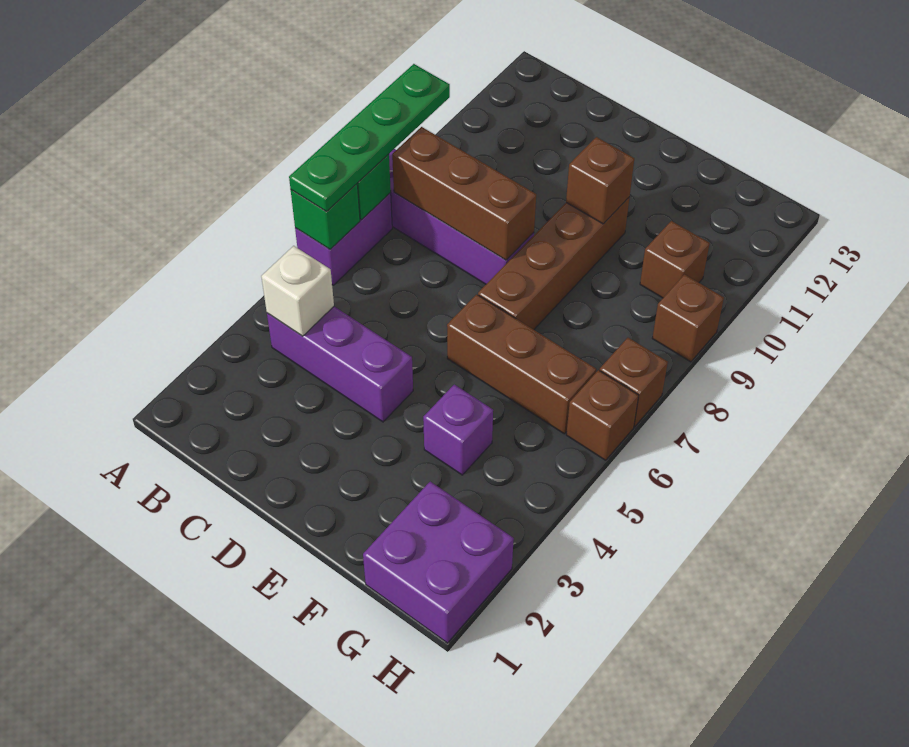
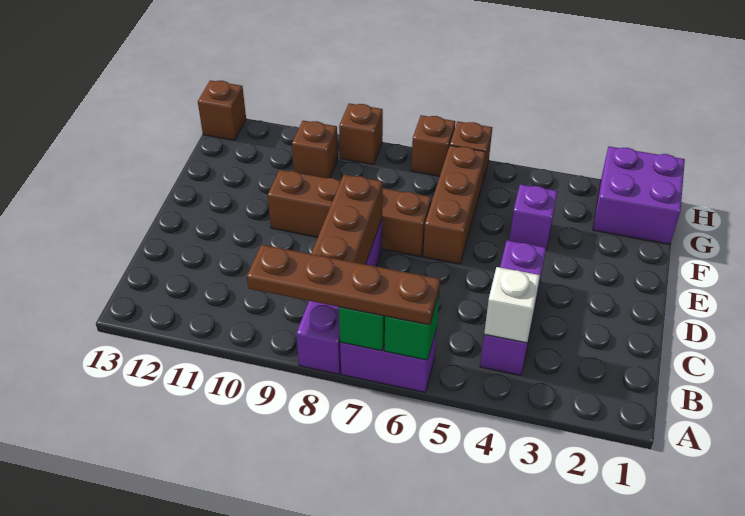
green plate A6:A9 level 3 -> brown plate A6:A9 level 3
brown brick E10 level 2 -> brown brick H13 level 1

